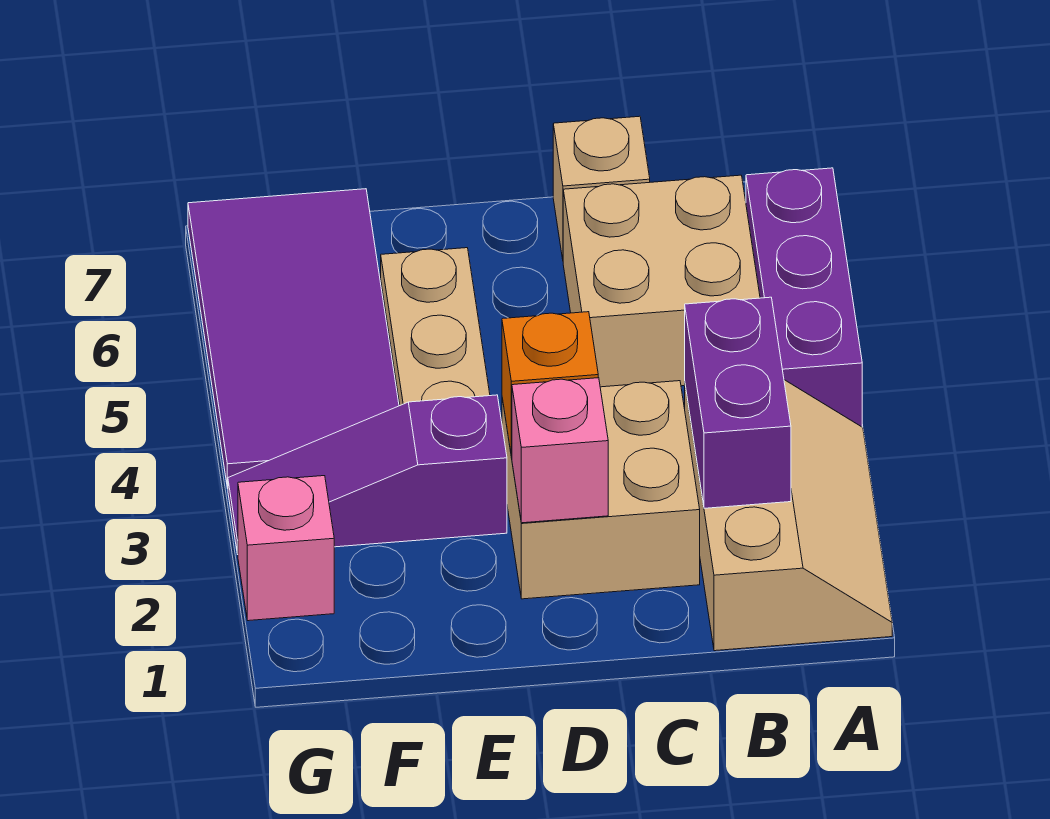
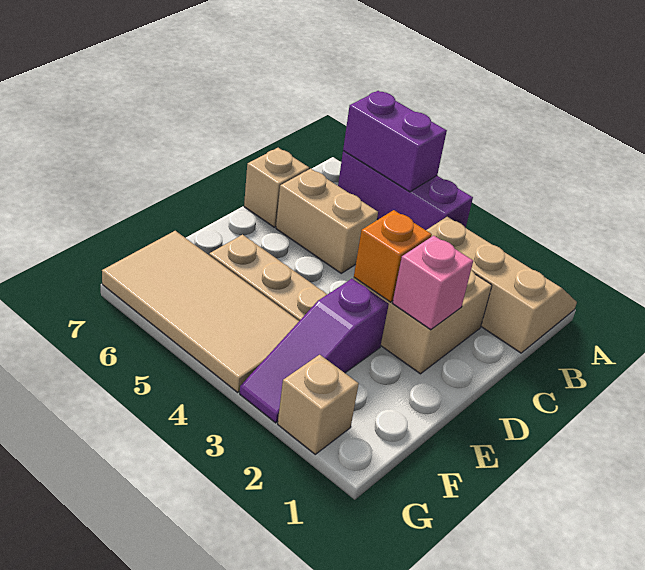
purple brick B2:B3 level 2 -> purple brick A5:A6 level 2
tan brick B5:C6 level 1 -> tan brick C5:C6 level 1
purple tile F4:G7 level 1 -> tan tile F4:G7 level 1
pink brick G2 level 1 -> tan brick G2 level 1

